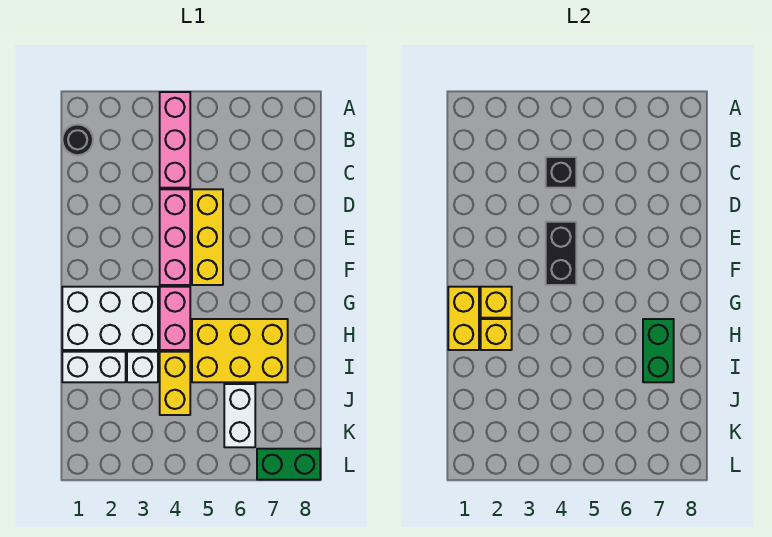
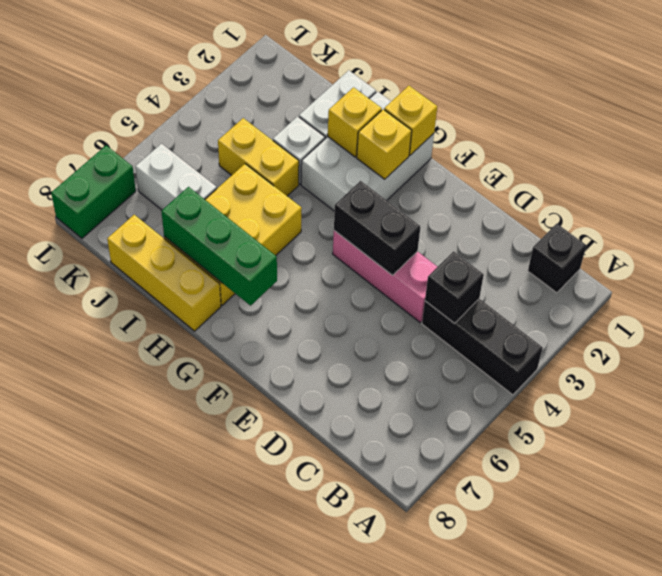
pink brick A4:C4 level 1 -> black brick A4:C4 level 1
black round brick B1 level 1 -> black brick B1 level 1
yellow brick D5:F5 level 1 -> yellow brick H8:J8 level 1
yellow brick G1:H1 level 2 -> yellow brick G1 level 2
pink brick G4:H4 level 1 -> none
green brick H7:I7 level 2 -> green brick G7:I7 level 2

